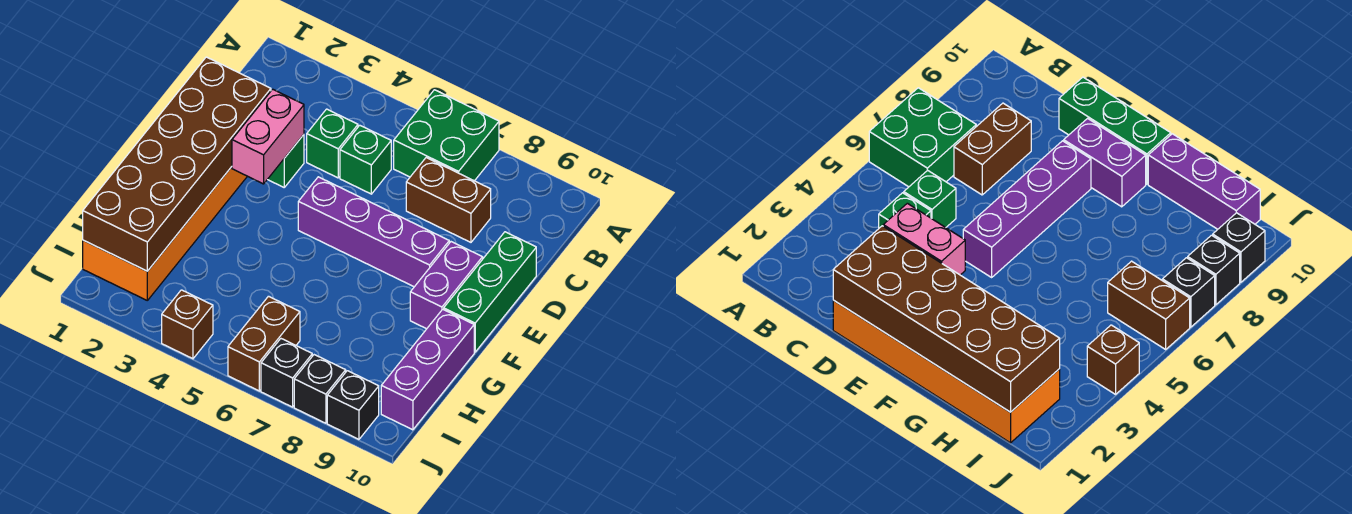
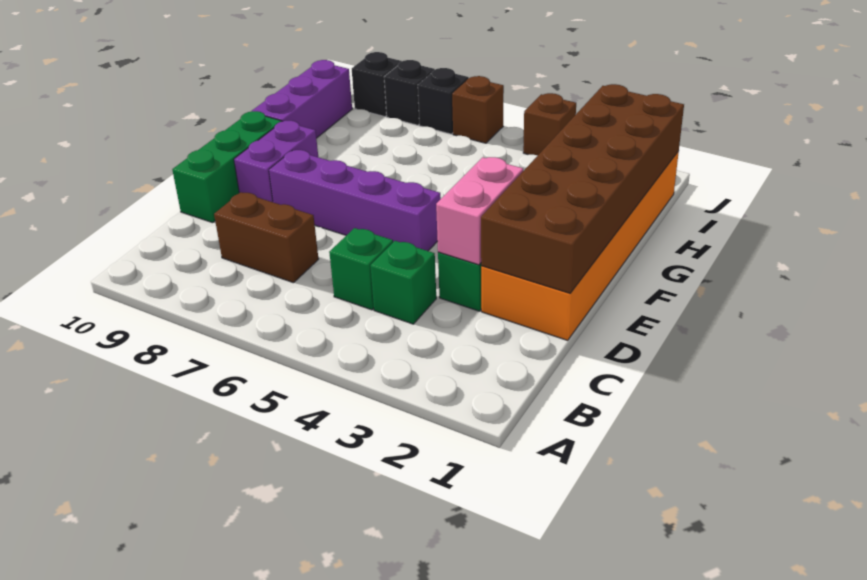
green brick A6:B7 level 1 -> none
brown brick I6:J6 level 1 -> brown brick J6 level 1

